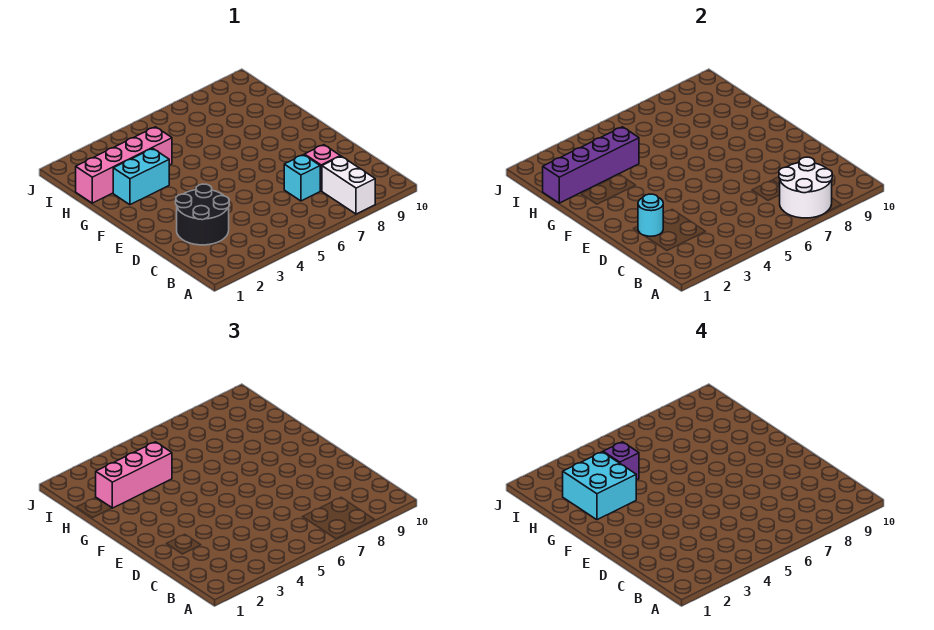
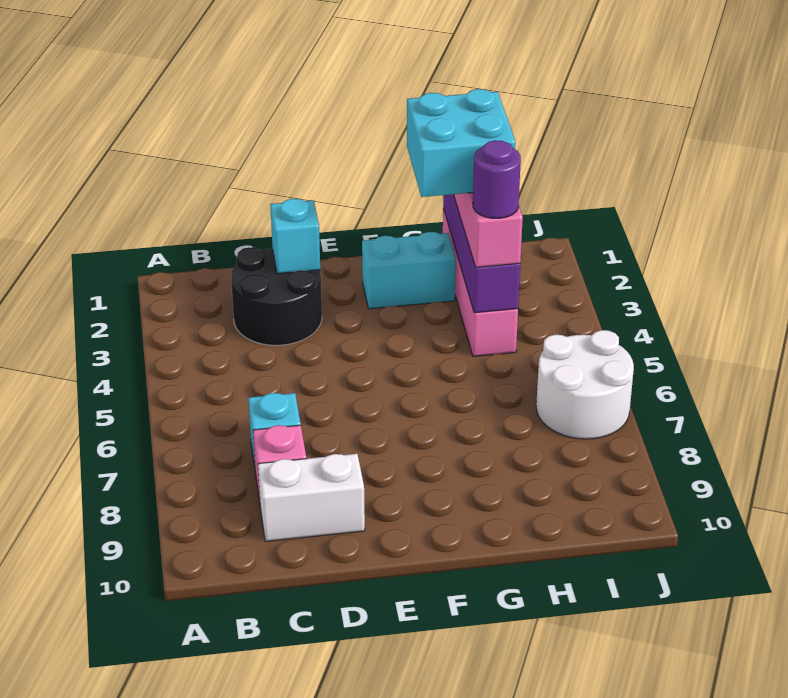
white round brick A7:B8 level 2 -> white round brick I6:J7 level 1
white brick A8:B8 level 1 -> white brick C9:D9 level 1
cyan round brick D2 level 2 -> cyan brick D2 level 2
cyan brick G2:G3 level 1 -> cyan brick F2:G2 level 1
purple brick H4 level 4 -> purple round brick H4 level 4

